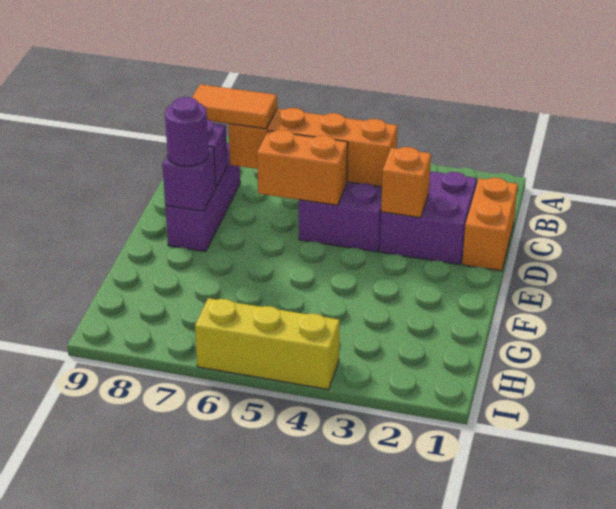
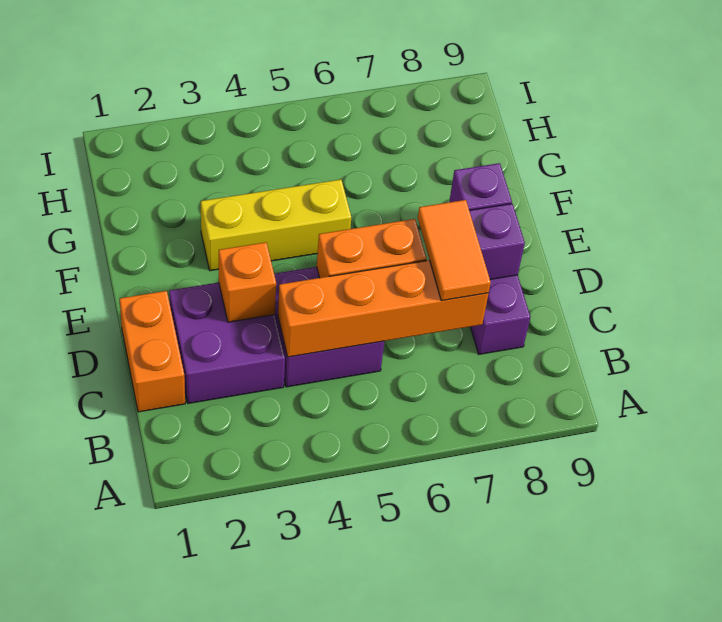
orange tile C7:C8 level 3 -> orange tile C7:D7 level 3
purple round brick E8 level 3 -> none
yellow brick I4:I6 level 1 -> yellow brick F3:F5 level 1

